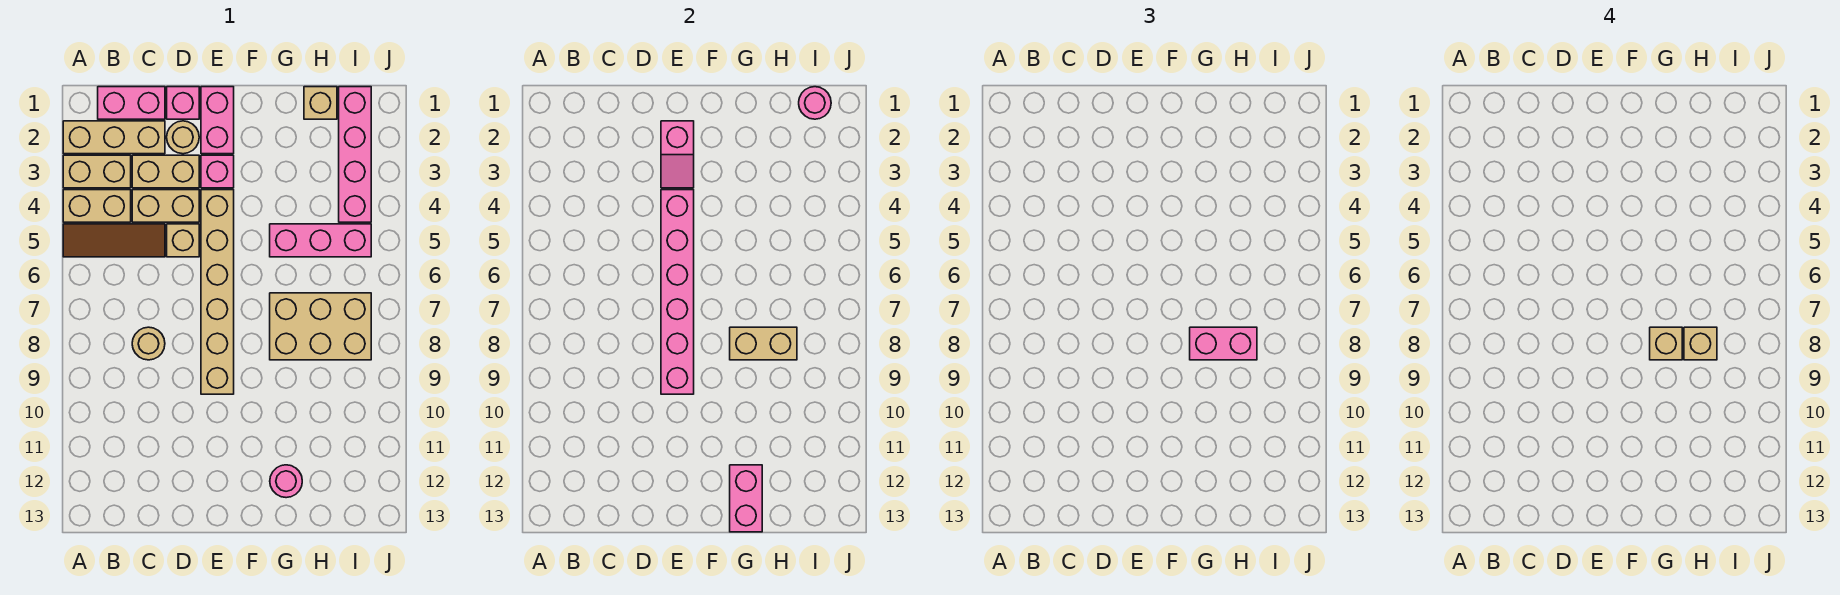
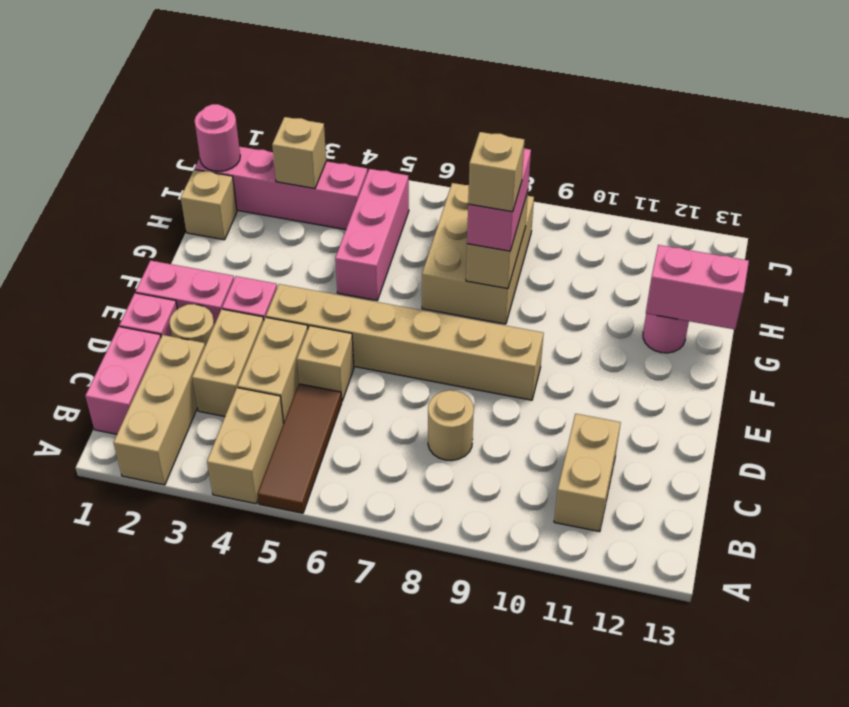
tan brick A3:B3 level 1 -> tan brick B11:C11 level 1
pink slope E2:E3 level 2 top 2 -> none
pink brick E4:E9 level 2 -> none
tan brick H8 level 4 -> tan brick I3 level 2

